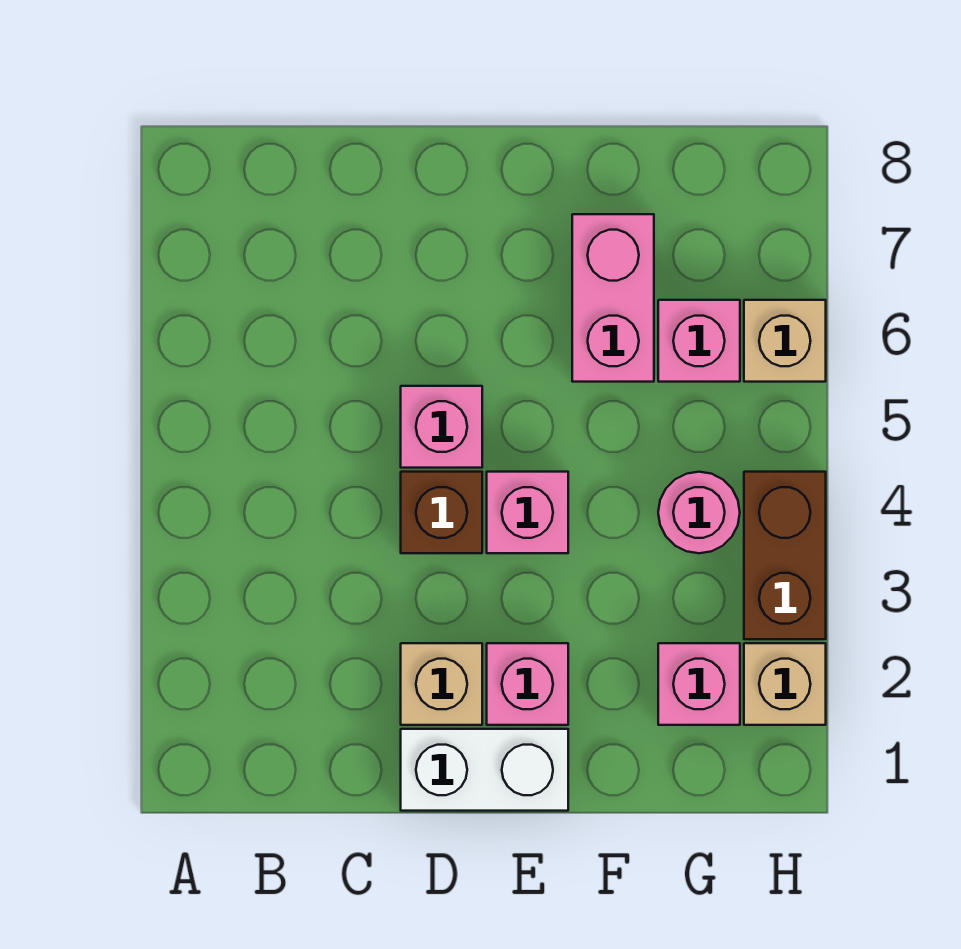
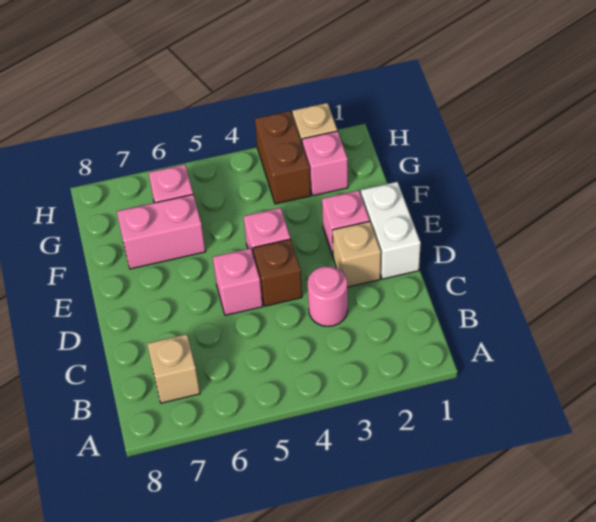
pink round brick G4 level 1 -> pink round brick C3 level 1
brown brick H3:H4 level 1 -> brown brick G3:H3 level 1
tan brick H6 level 1 -> tan brick B7 level 1

